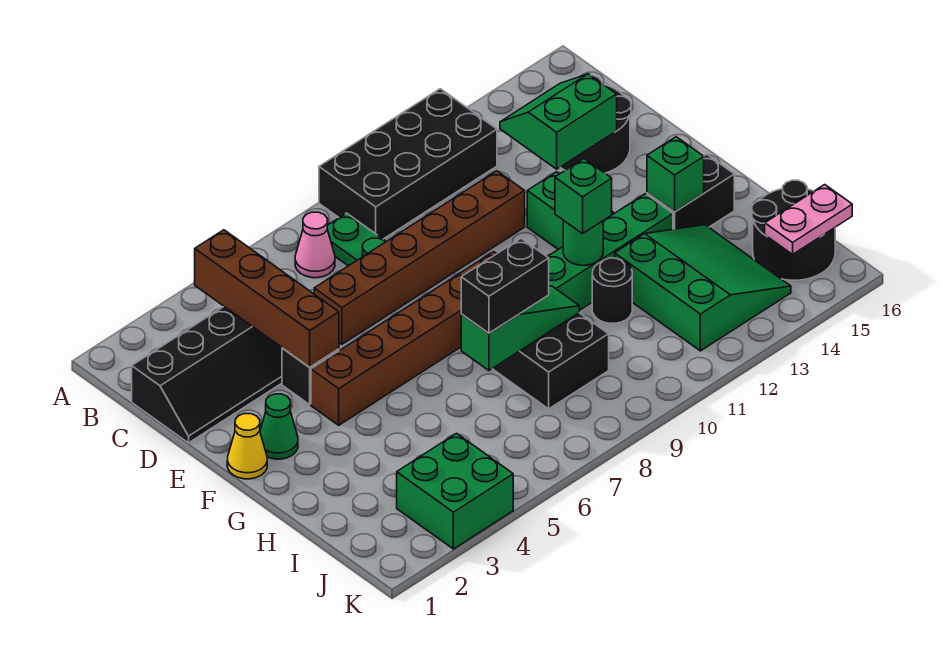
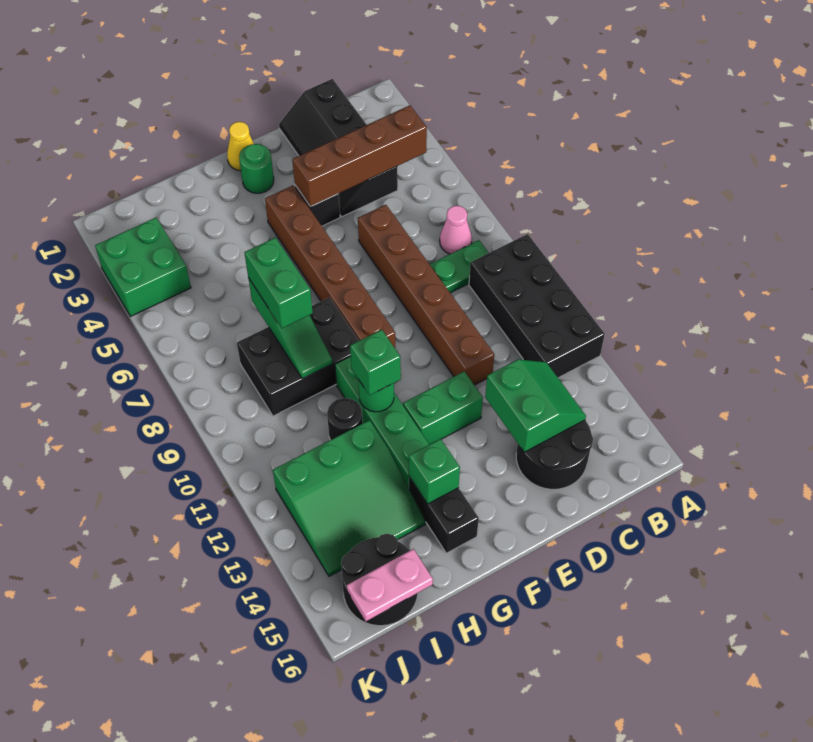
green cone F2 level 1 -> green round brick F2 level 1
black brick H7:H8 level 3 -> green brick H7:H8 level 3
pink plate J15:J16 level 2 -> pink plate I16:J16 level 2

